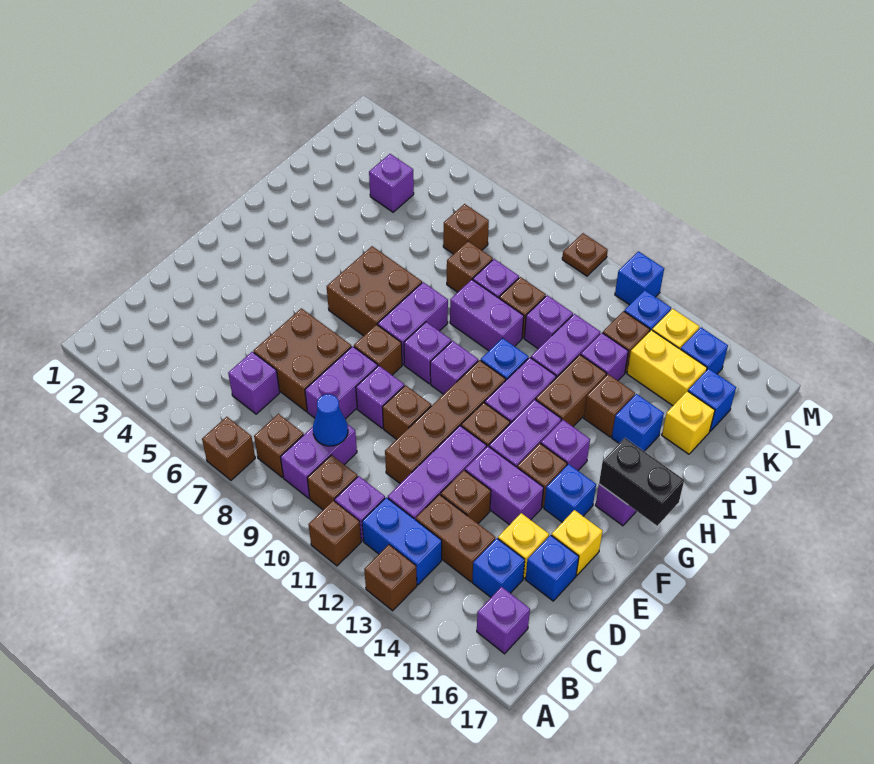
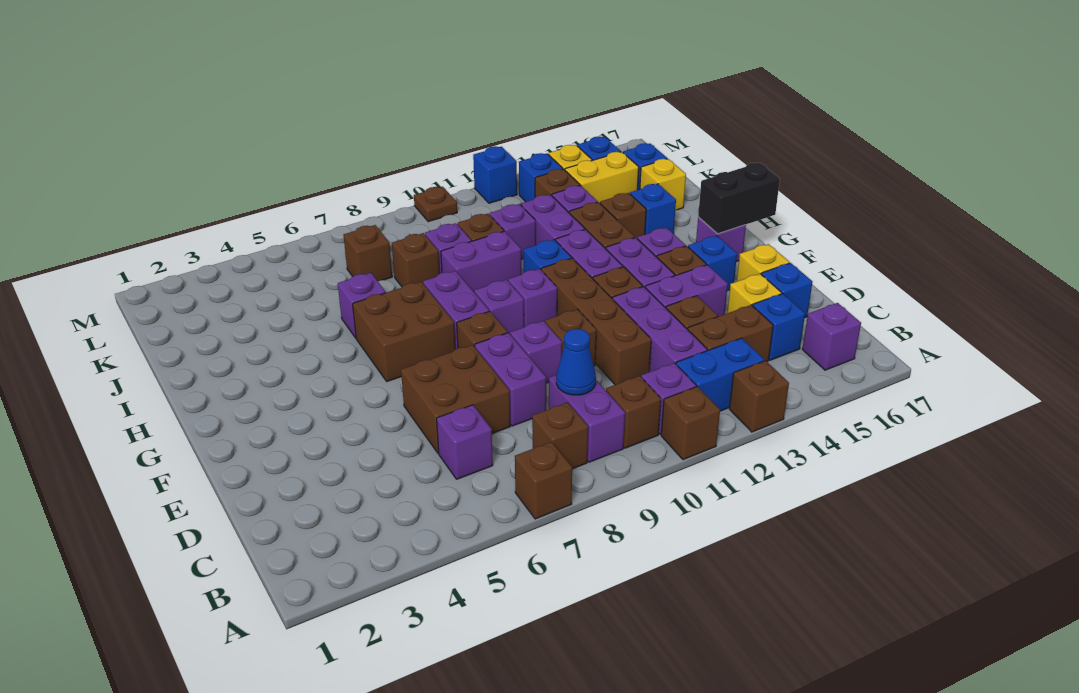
purple brick K4 level 1 -> purple brick I6 level 1

